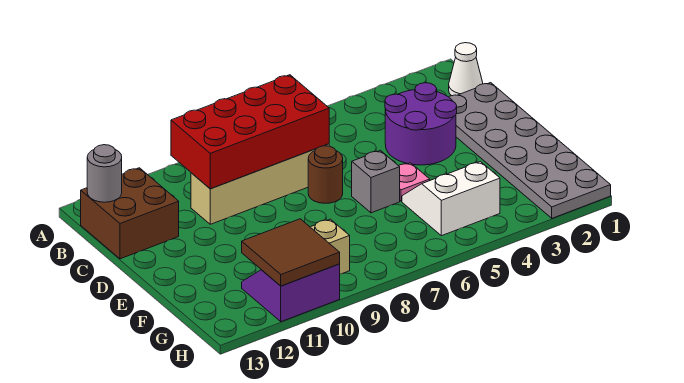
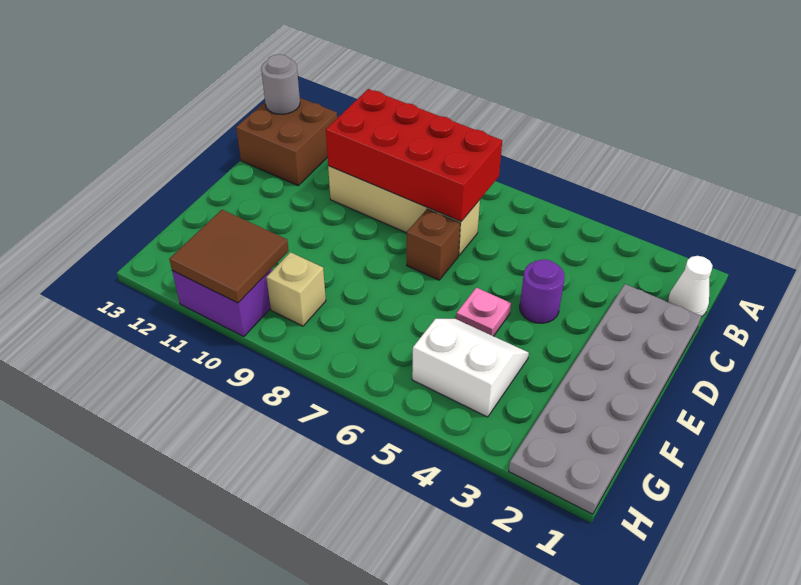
purple round brick C3:D4 level 1 -> purple round brick D4 level 1
brown round brick D7 level 1 -> brown brick D7 level 1
grey brick E6 level 1 -> none

